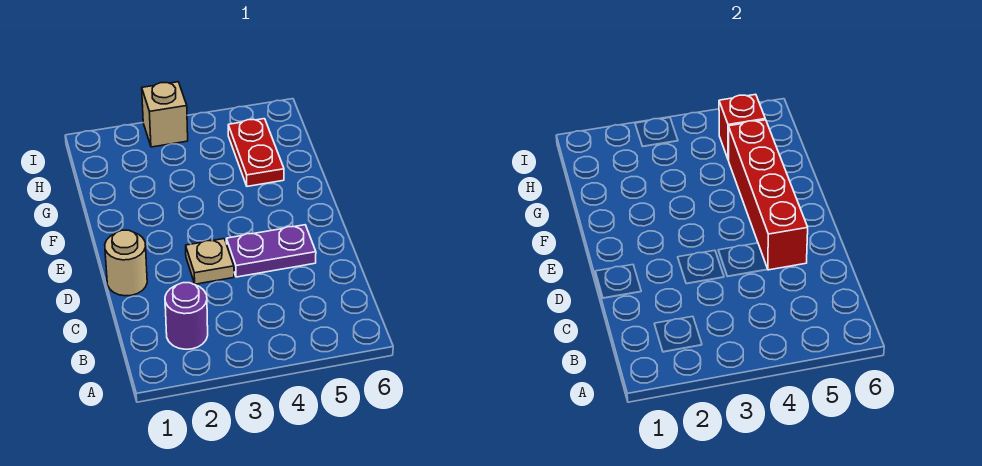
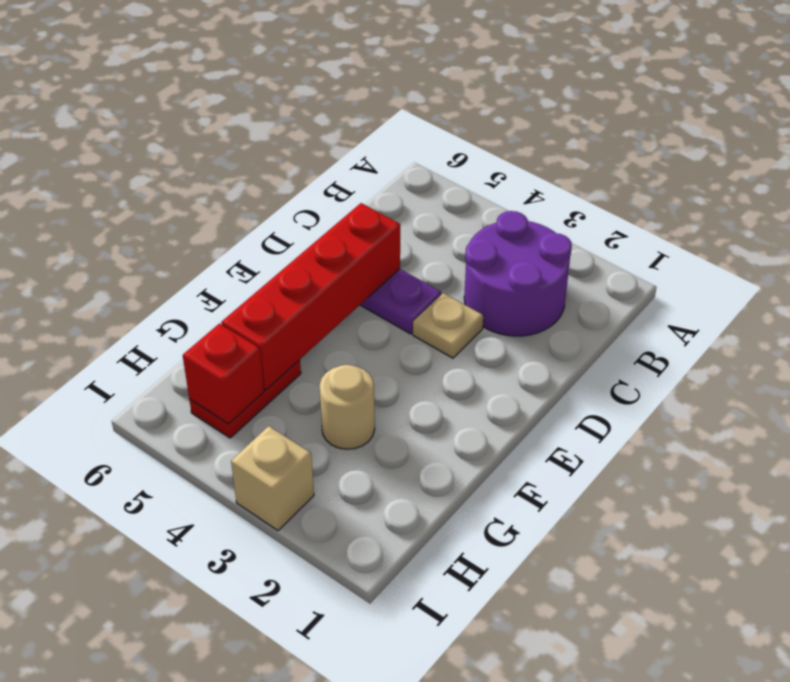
purple round brick B2 level 1 -> purple round brick B2:C3 level 1
tan round brick D1 level 1 -> tan round brick G3 level 1

